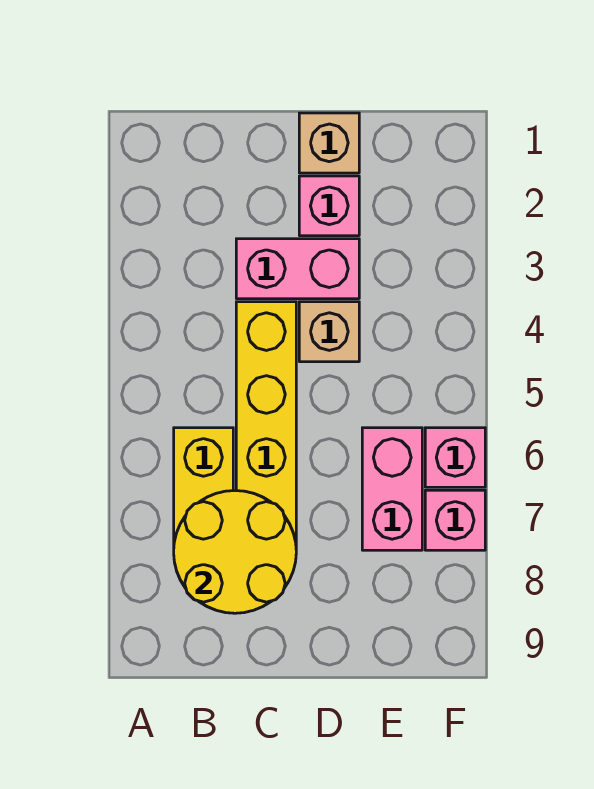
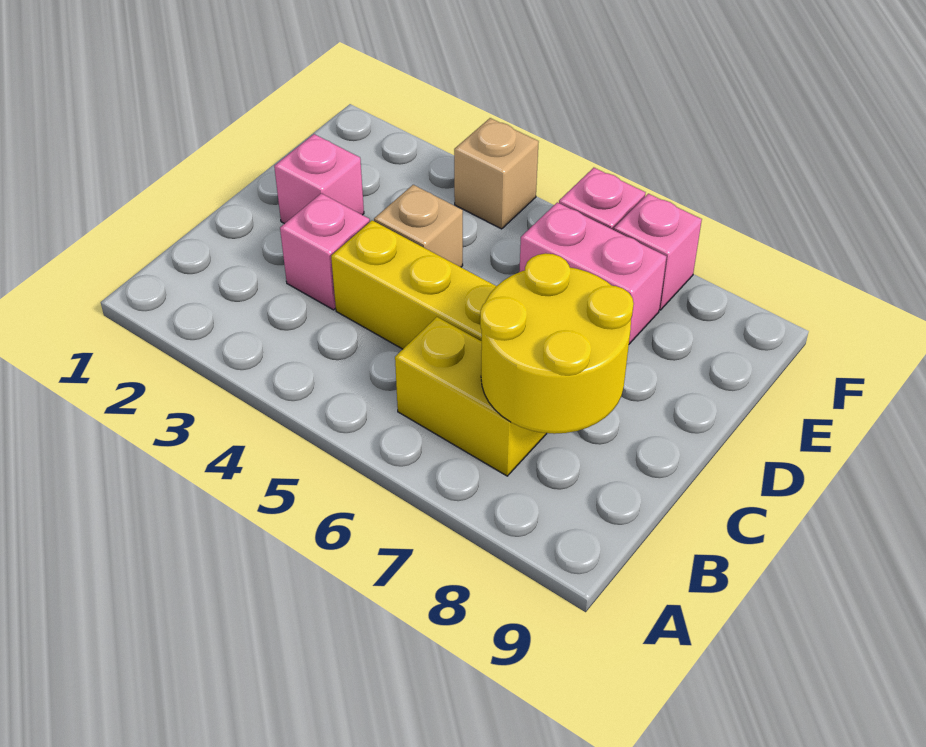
pink brick C3:D3 level 1 -> pink brick C3 level 1
tan brick D1 level 1 -> tan brick F4 level 1

